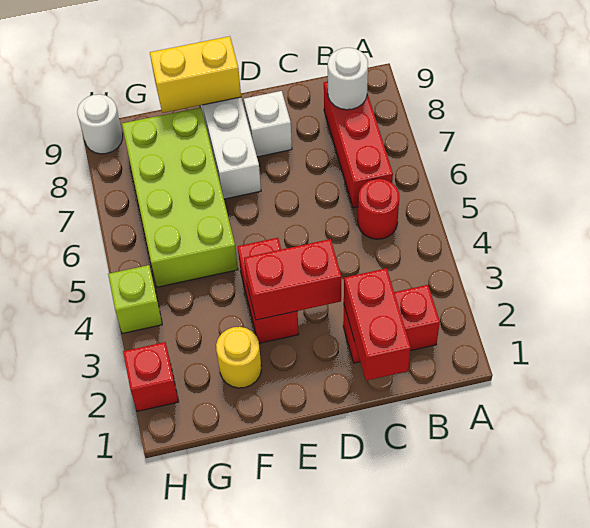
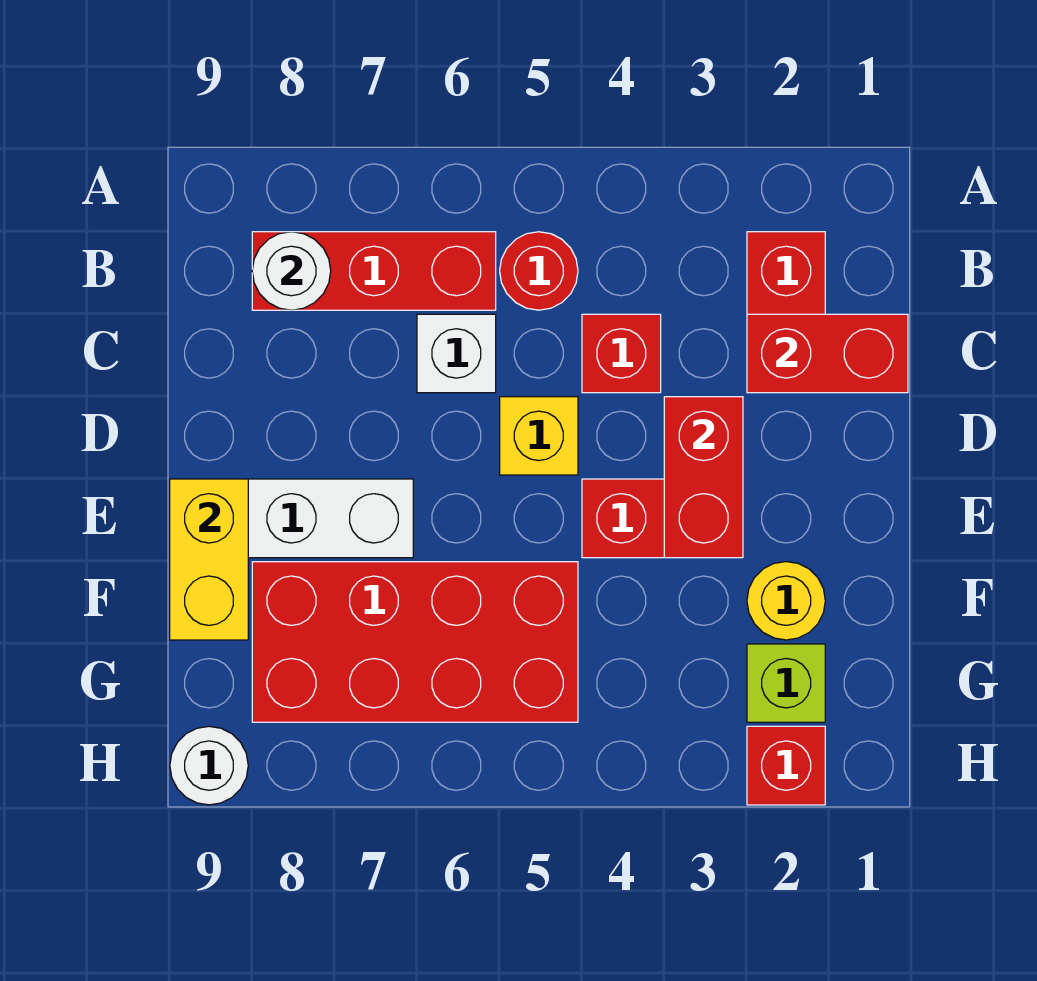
none -> red brick C4 level 1
none -> yellow brick D5 level 1
white brick D8 level 1 -> white brick C6 level 1
lime brick F5:G8 level 1 -> red brick F5:G8 level 1
lime brick H4 level 1 -> lime brick G2 level 1

